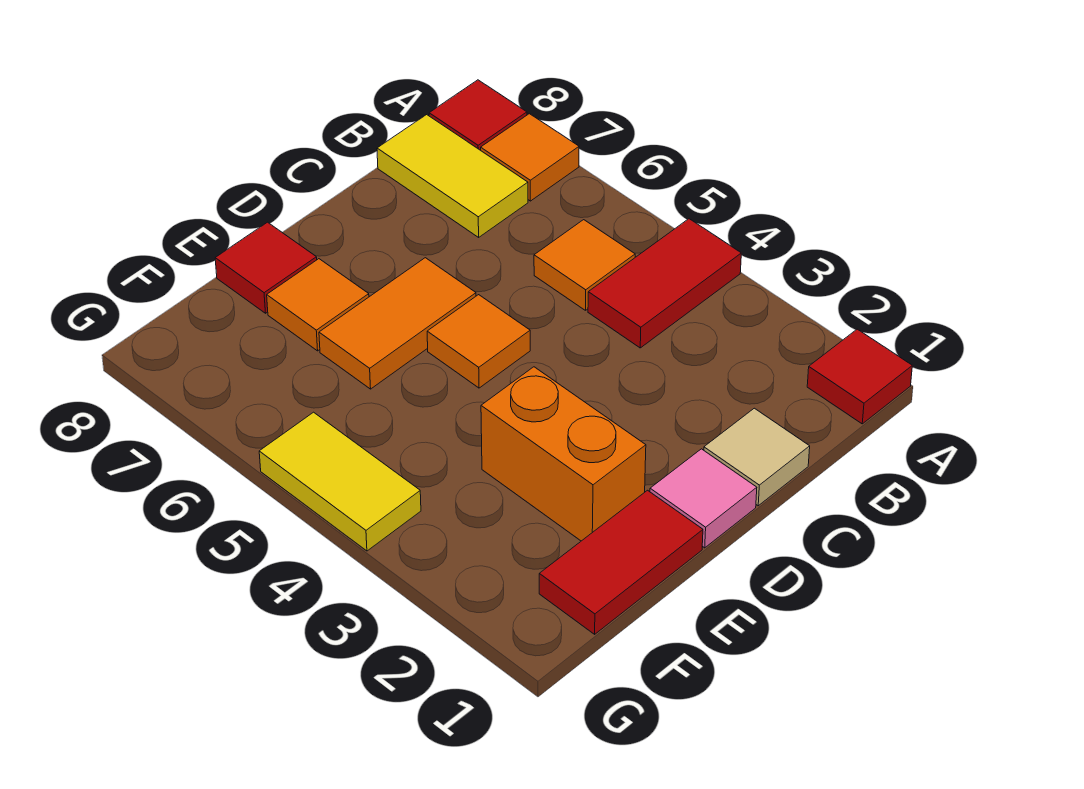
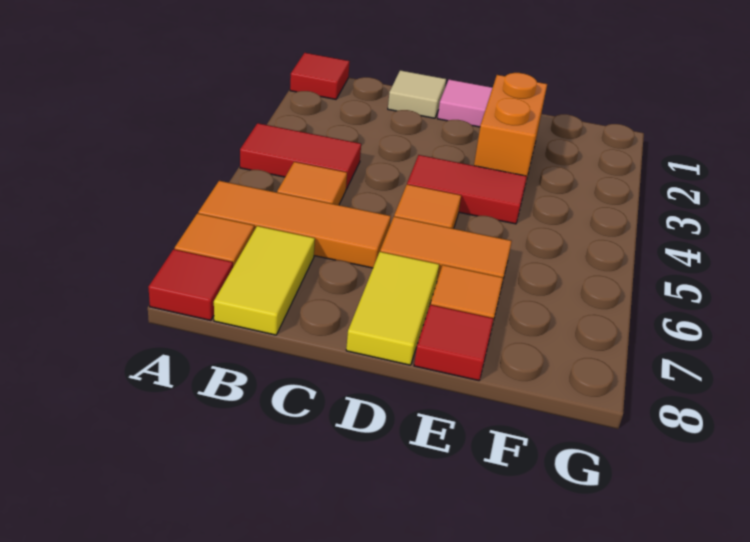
none -> orange tile A6:C6 level 1
red tile E1:F1 level 1 -> red tile D4:E4 level 1
yellow tile G4:G5 level 1 -> yellow tile D7:D8 level 1

